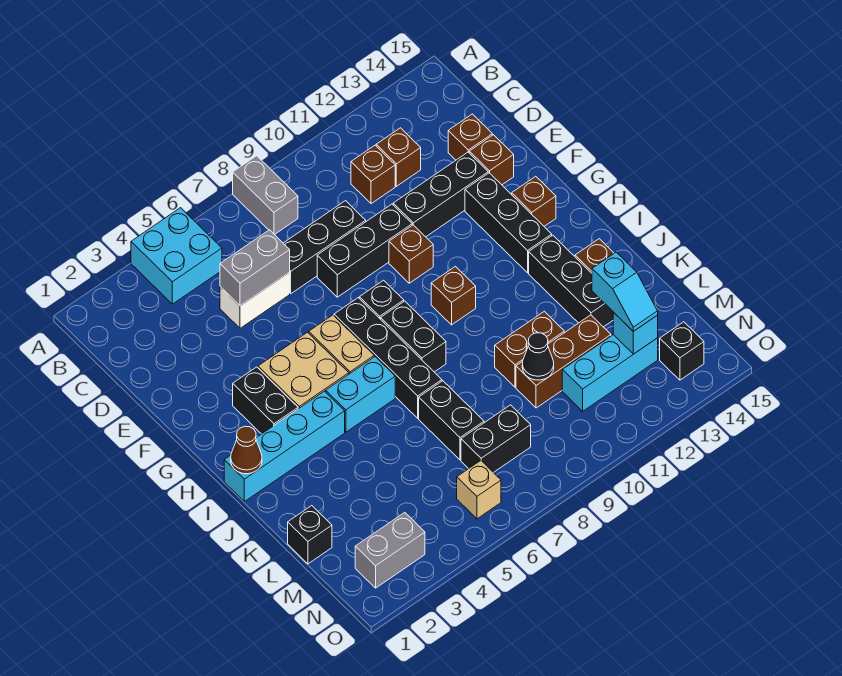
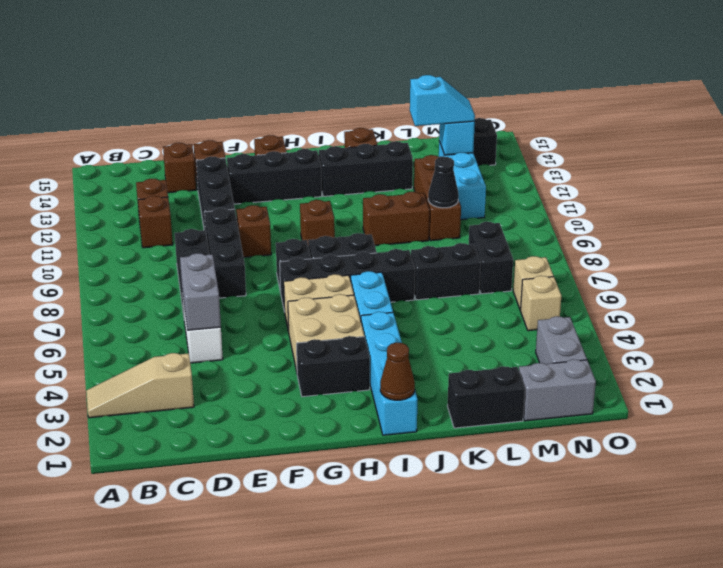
none -> tan slope A3:C3 level 1 top C
cyan brick A4:B5 level 1 -> none
grey brick A8:B8 level 1 -> grey brick M1:N1 level 1
brown brick K10:K11 level 1 -> brown brick J10:K10 level 1
black brick L1 level 1 -> black brick K1:L1 level 1
none -> tan brick N5 level 1

